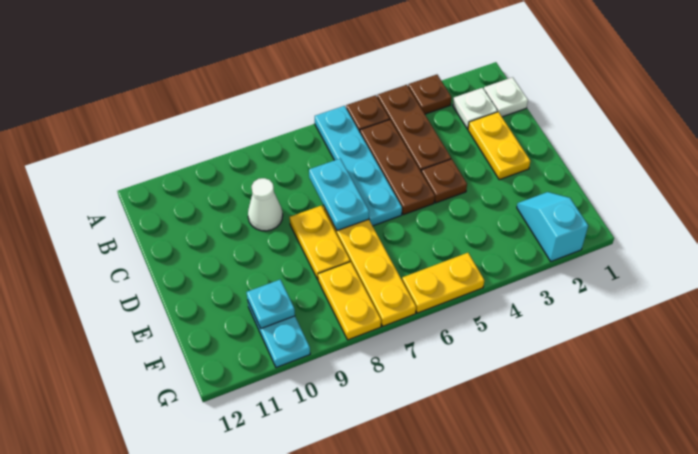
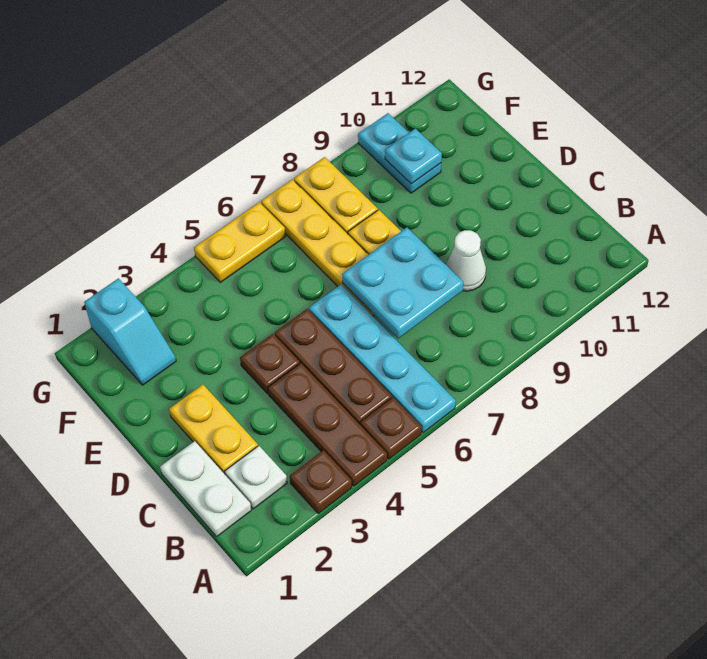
white plate B1 level 1 -> white plate B1:C1 level 1
cyan plate C7:D7 level 2 -> cyan plate C7:D8 level 2

